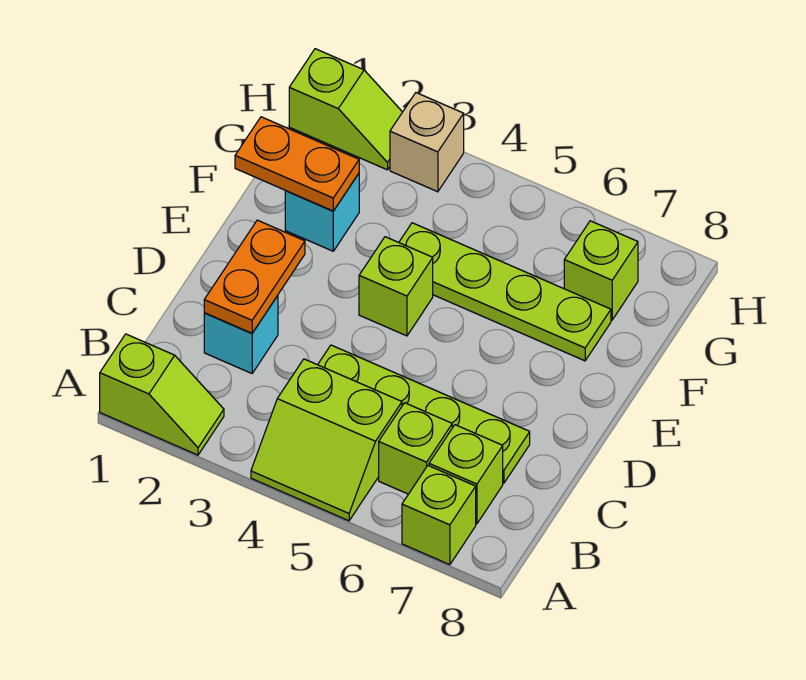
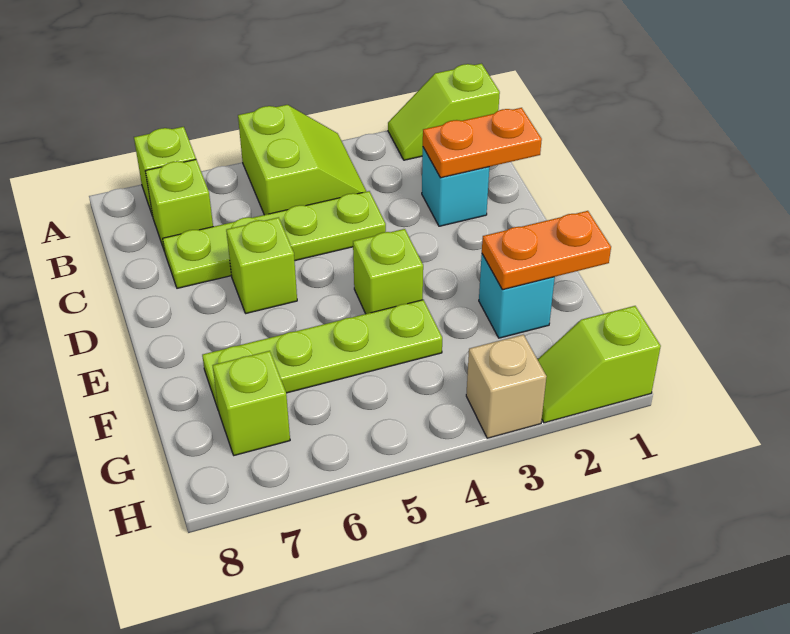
lime slope A4:B5 level 1 top B -> lime slope A4:B5 level 1 top 5
lime brick B6 level 1 -> lime brick D6 level 1
orange plate C2:D2 level 2 -> orange plate C1:C2 level 2

